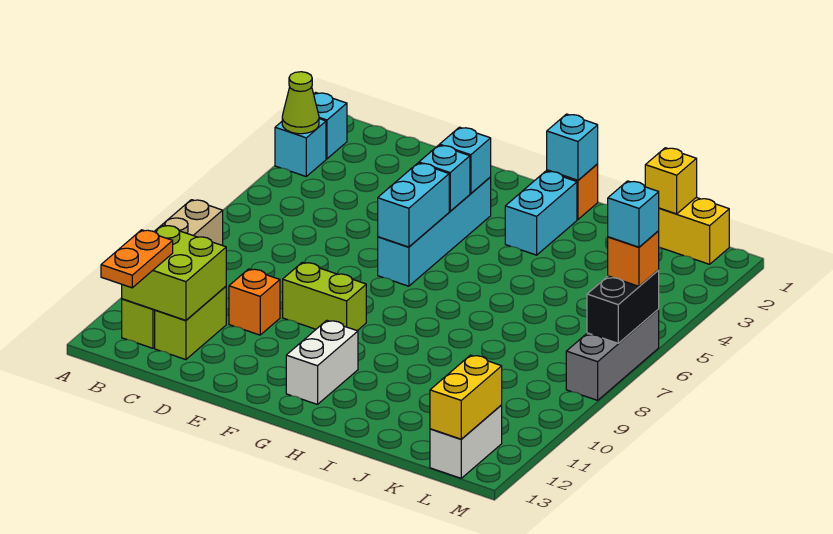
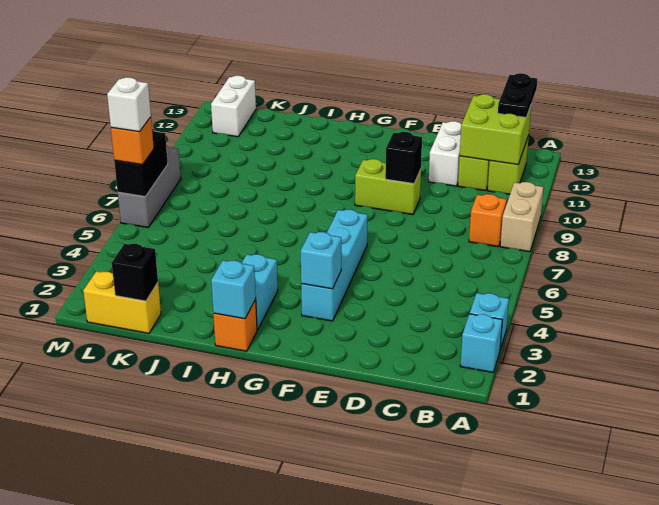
lime cone A3 level 2 -> none
orange plate B12:B13 level 3 -> black plate B12:B13 level 3
orange brick D10 level 1 -> orange brick B8 level 1
none -> black brick E9 level 2
cyan brick F4 level 2 -> none
cyan brick F5:F6 level 2 -> none
white brick G11:G12 level 1 -> white brick D11:D12 level 1
yellow brick K1 level 2 -> black brick K1 level 2
yellow brick L12:L13 level 2 -> none
cyan brick M6 level 4 -> white brick M6 level 4

